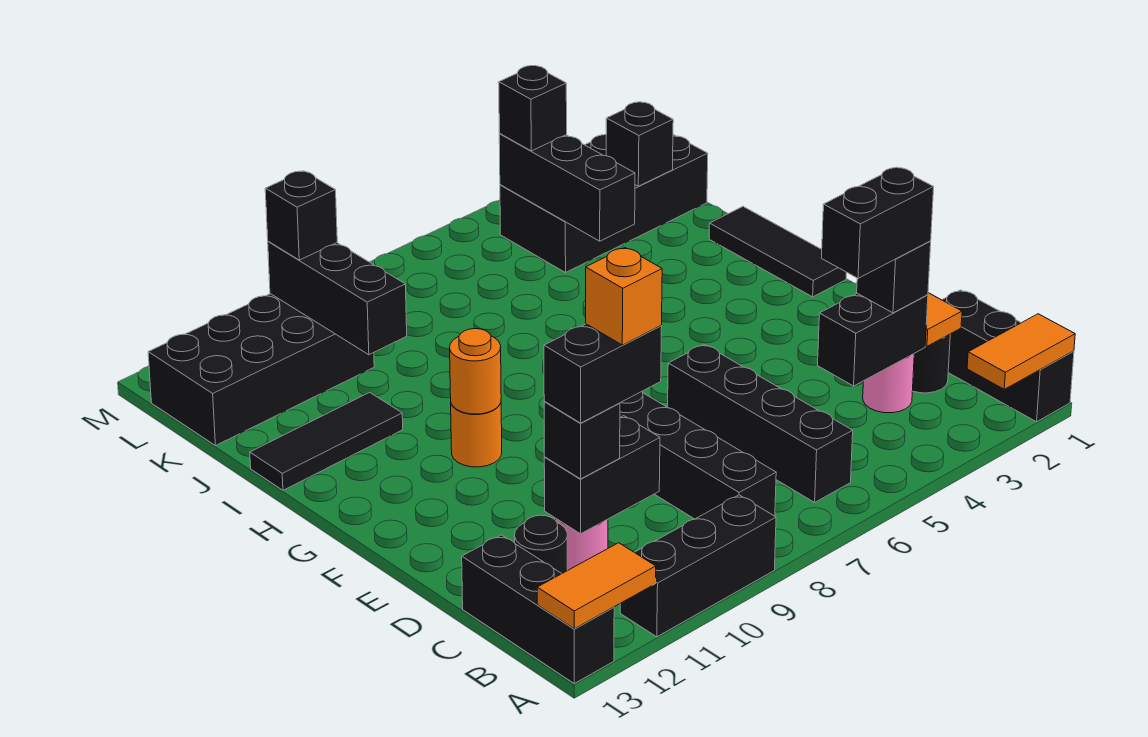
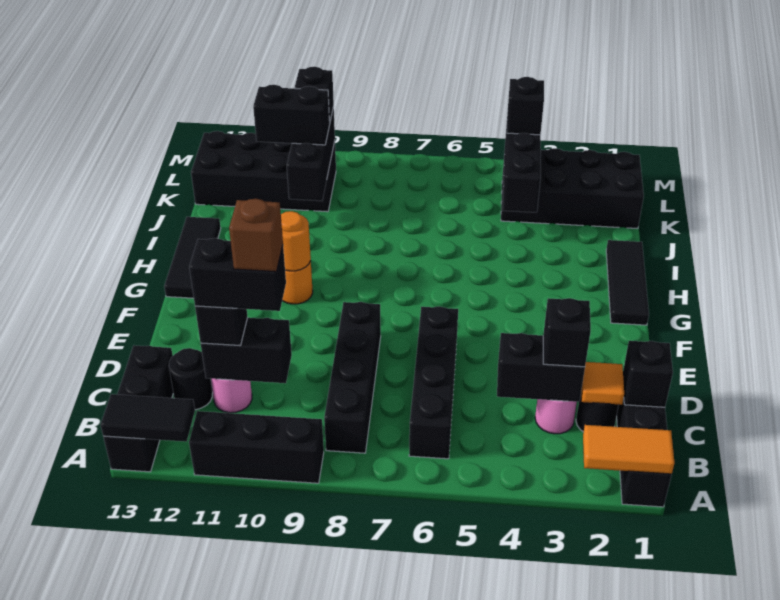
orange tile A12:A13 level 2 -> black tile A12:A13 level 2
black brick C3:C4 level 4 -> black brick K10:K11 level 3
orange brick C10 level 5 -> brown brick C10 level 5
black tile I11:I13 level 1 -> black tile G13:I13 level 1
black brick K2 level 2 -> black brick C1 level 2

